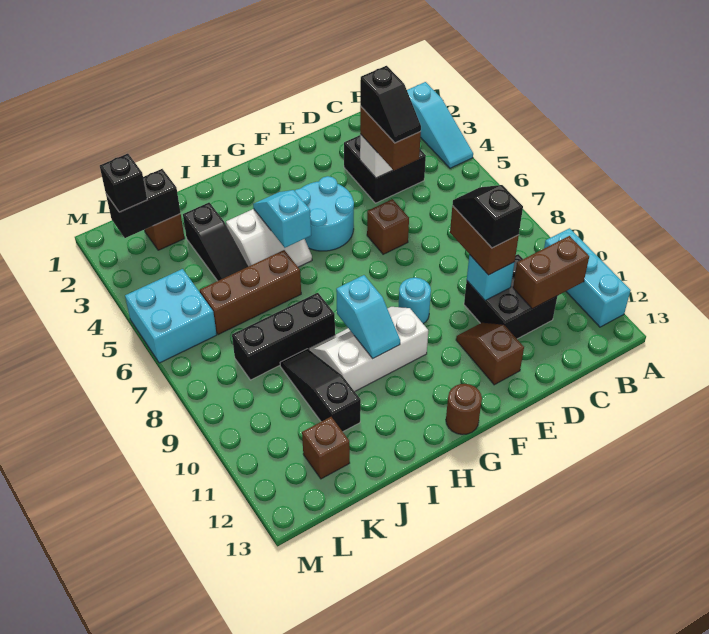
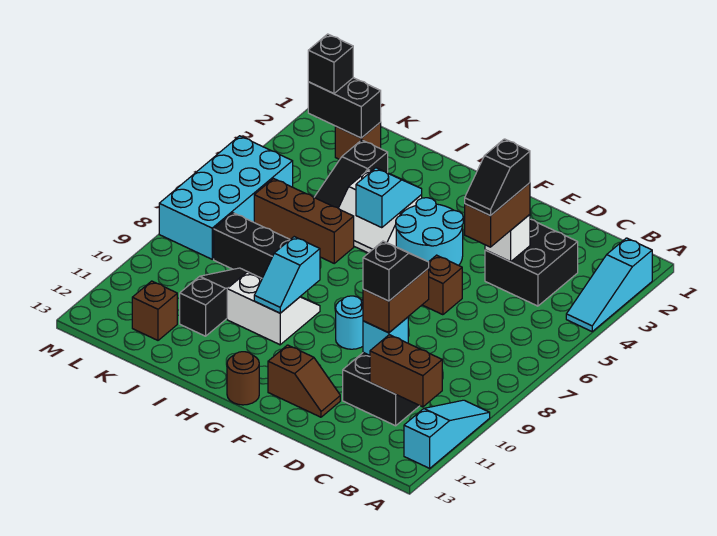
cyan brick A10:A12 level 1 -> cyan slope A10:A12 level 1 top 12
brown slope E11:E12 level 1 top 12 -> brown slope E12:F12 level 1 top F
white slope G9:I10 level 1 top 10 -> white slope H9:I10 level 1 top 10
cyan brick L5:M6 level 1 -> cyan brick L5:M8 level 1

